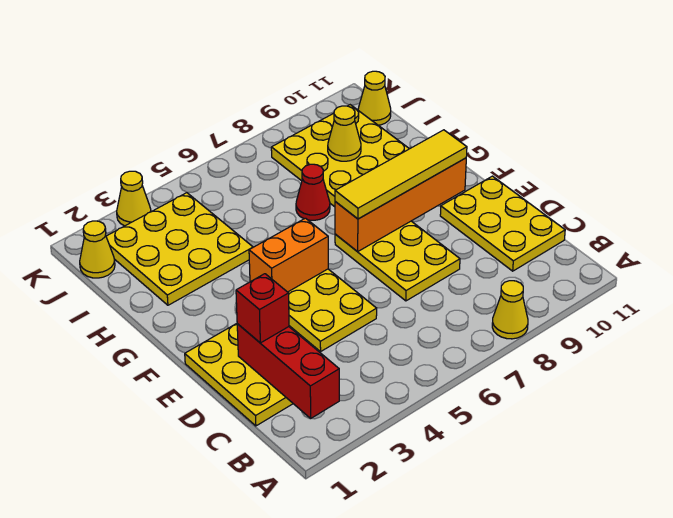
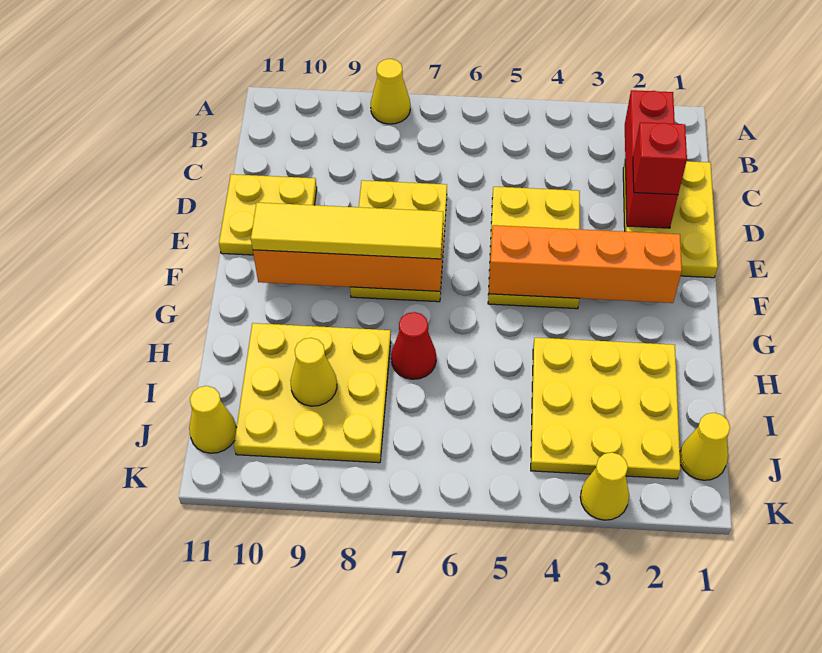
yellow plate C10:E11 level 1 -> yellow plate D10:E11 level 1
orange brick F4:F5 level 2 -> orange brick F2:F5 level 2

